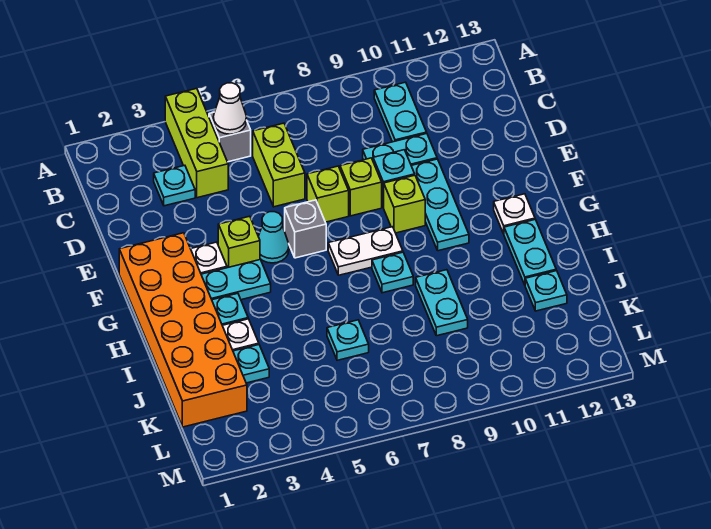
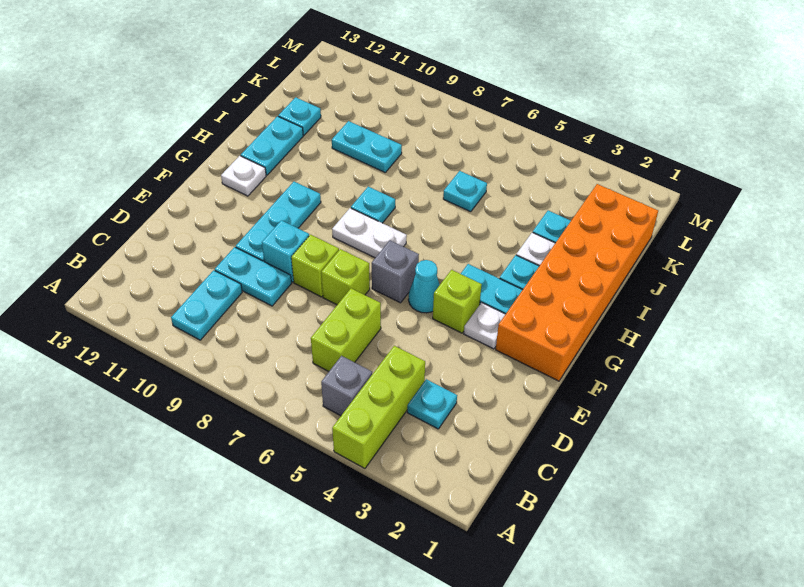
white cone B5 level 2 -> none
lime brick F9 level 1 -> none
cyan plate I9:J9 level 1 -> cyan plate J9:J10 level 1

